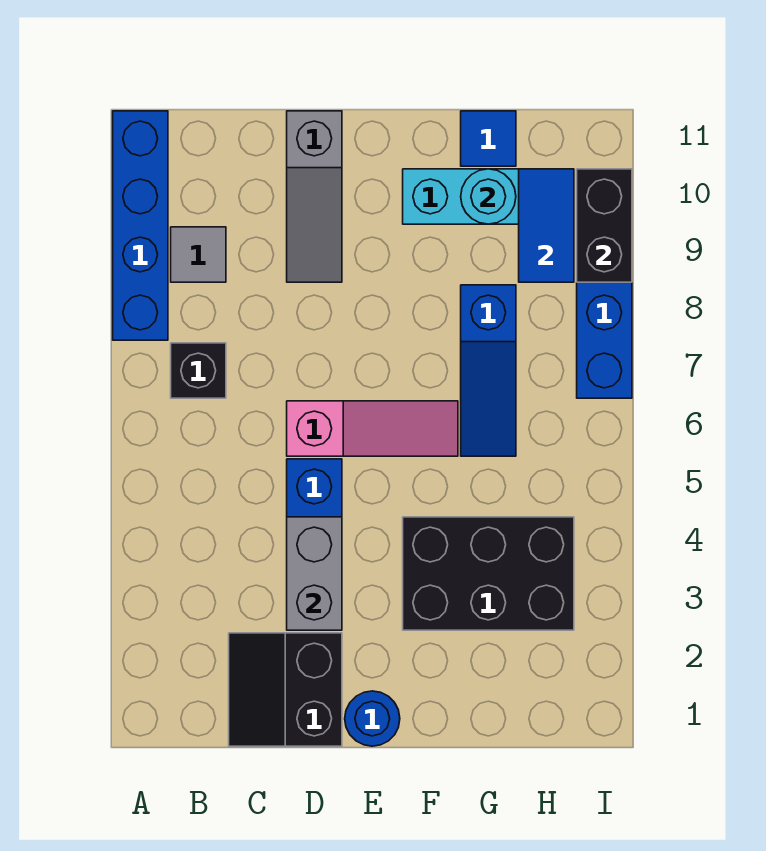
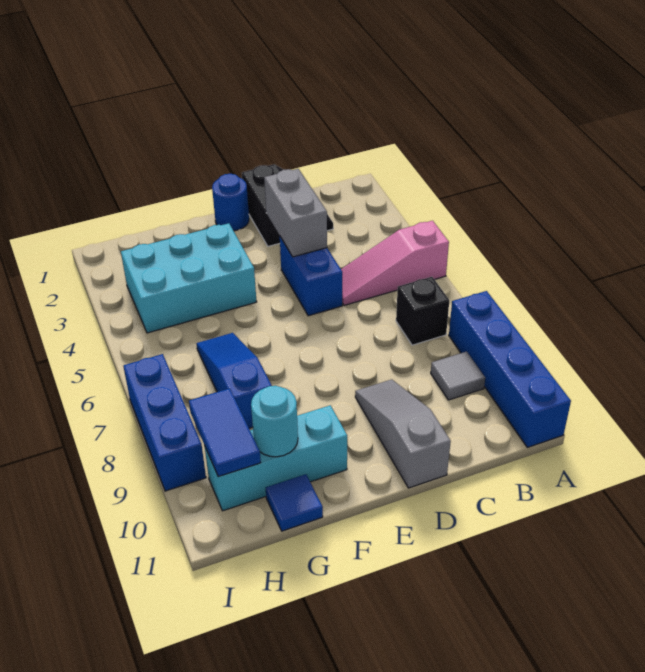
pink slope D6:F6 level 1 top D -> pink slope A5:C5 level 1 top A
black brick F3:H4 level 1 -> cyan brick F3:H4 level 1
black brick I9:I10 level 2 -> none

